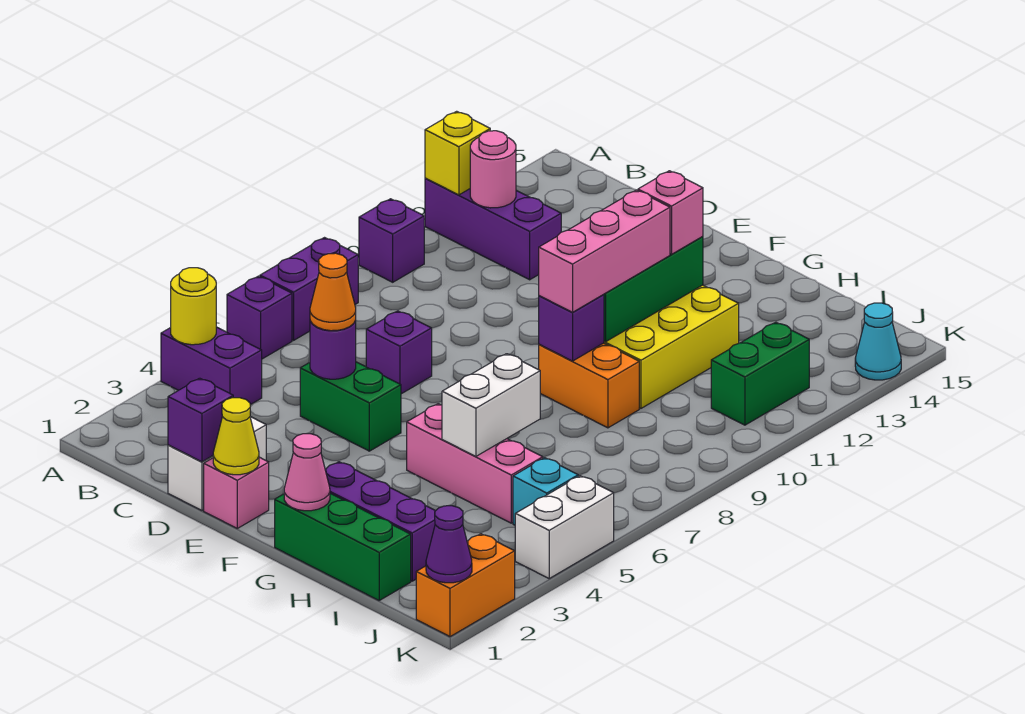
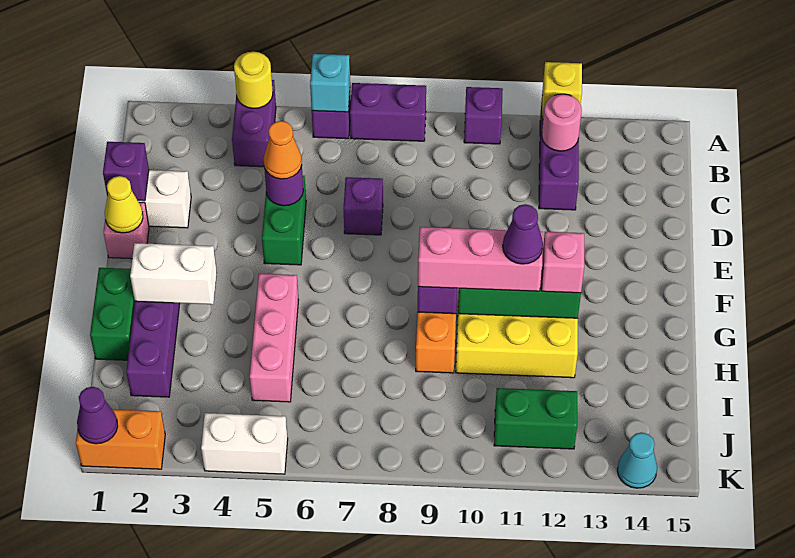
green brick G1:I1 level 1 -> green brick G1:H1 level 1
pink cone G1 level 2 -> none
none -> purple cone G11 level 4
white brick H5:H6 level 2 -> white brick G2:G3 level 2
cyan brick J5 level 1 -> cyan brick A6 level 2

